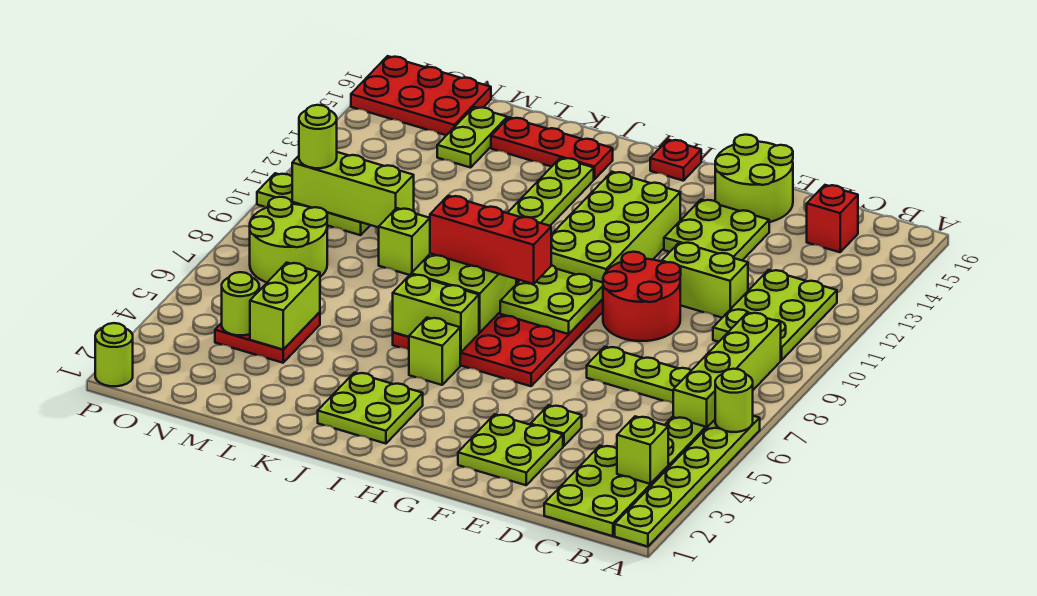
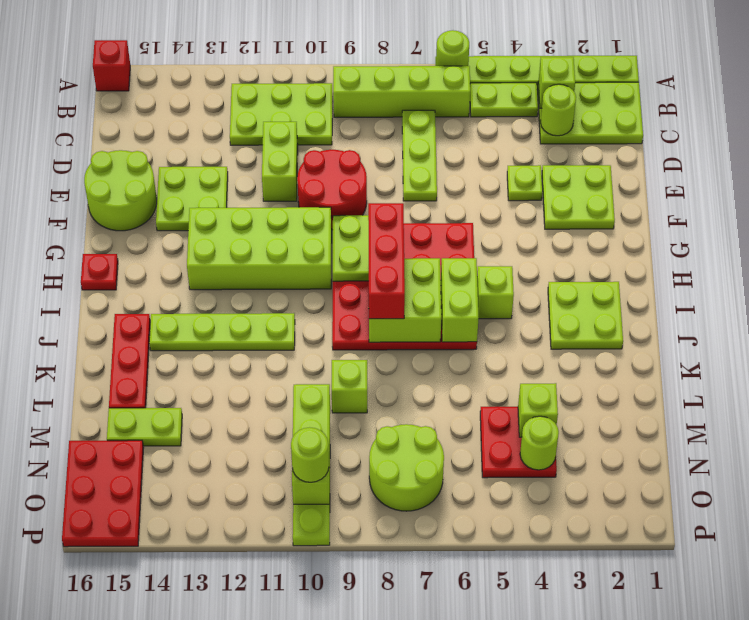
red brick C15 level 1 -> red brick A16 level 1
lime brick M4:M5 level 2 -> lime brick M4 level 2
lime round brick P1 level 1 -> lime round brick C3 level 2

